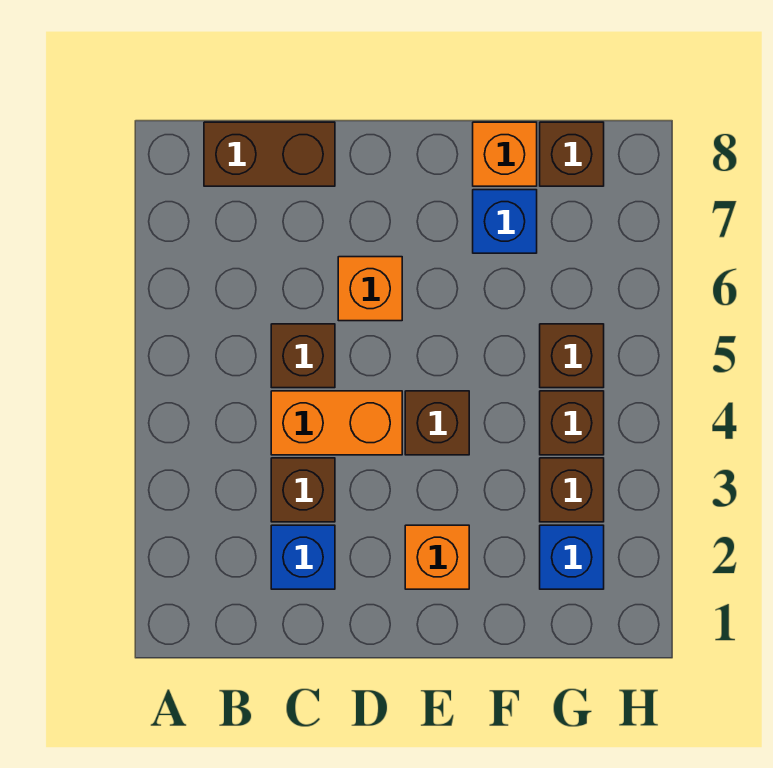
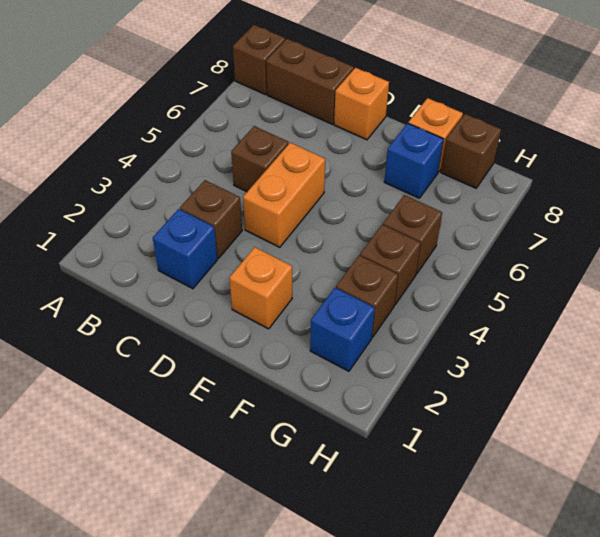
orange brick C4:D4 level 1 -> orange brick D4:D5 level 1
orange brick D6 level 1 -> orange brick D8 level 1
brown brick E4 level 1 -> brown brick A8 level 1

